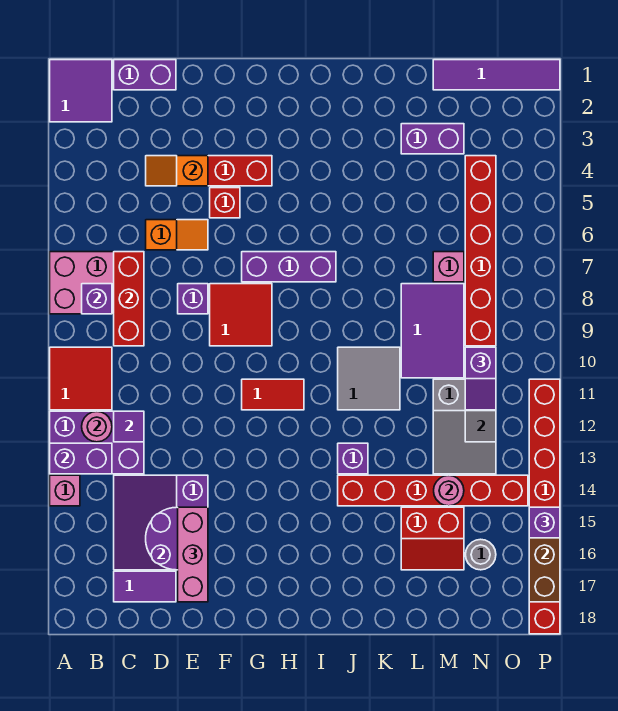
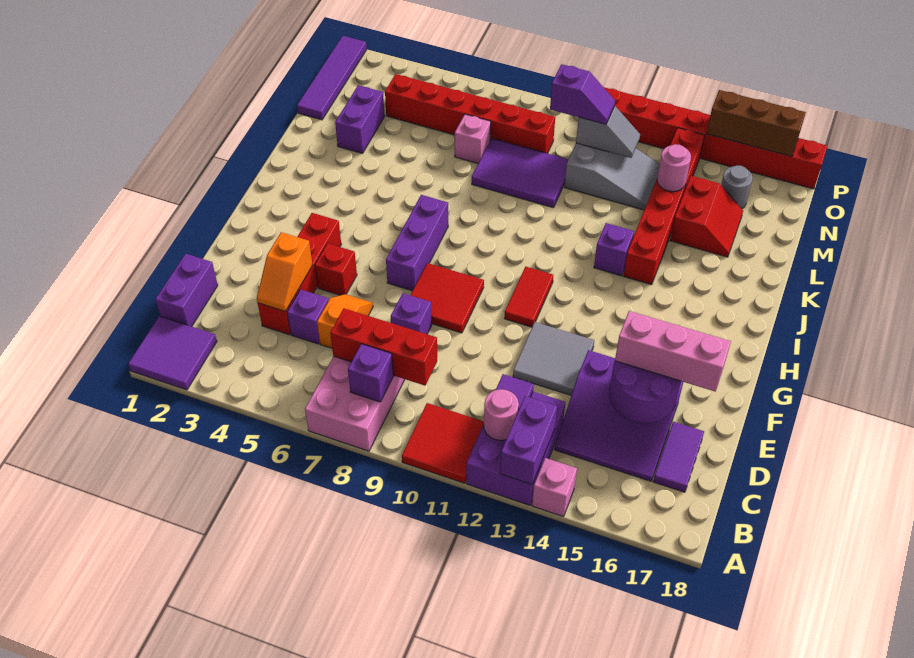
grey tile J10:K11 level 1 -> grey tile E12:F13 level 1
purple brick P15 level 3 -> purple brick D5 level 1

